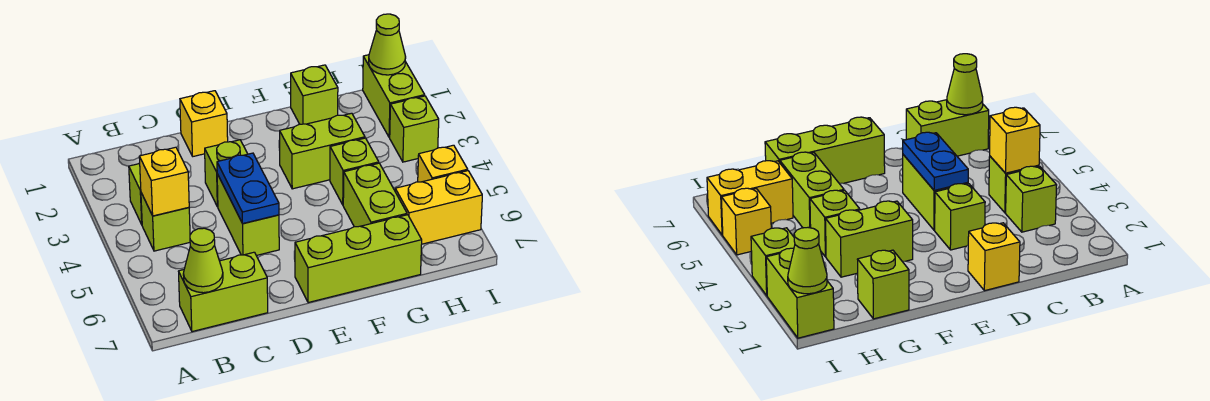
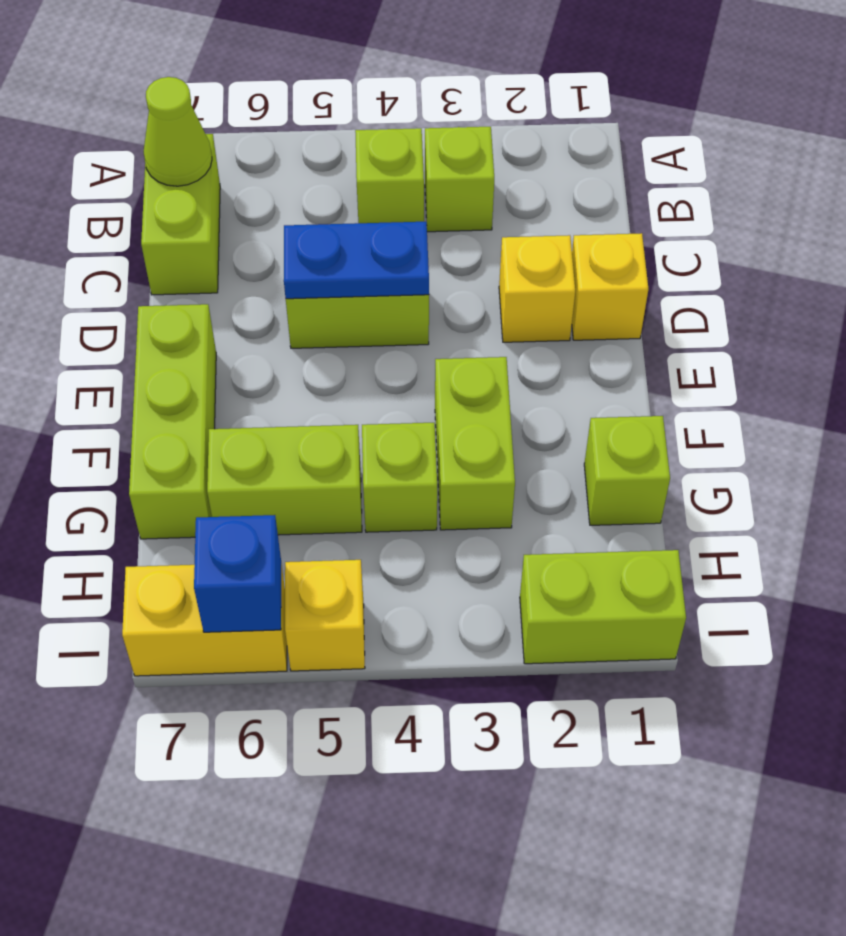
yellow brick B4 level 2 -> yellow brick D2 level 1
lime brick D3 level 1 -> none
yellow brick H6:I6 level 1 -> yellow brick I6:I7 level 1
lime cone I1 level 2 -> none
lime brick I3 level 1 -> none
none -> blue brick I6 level 2

